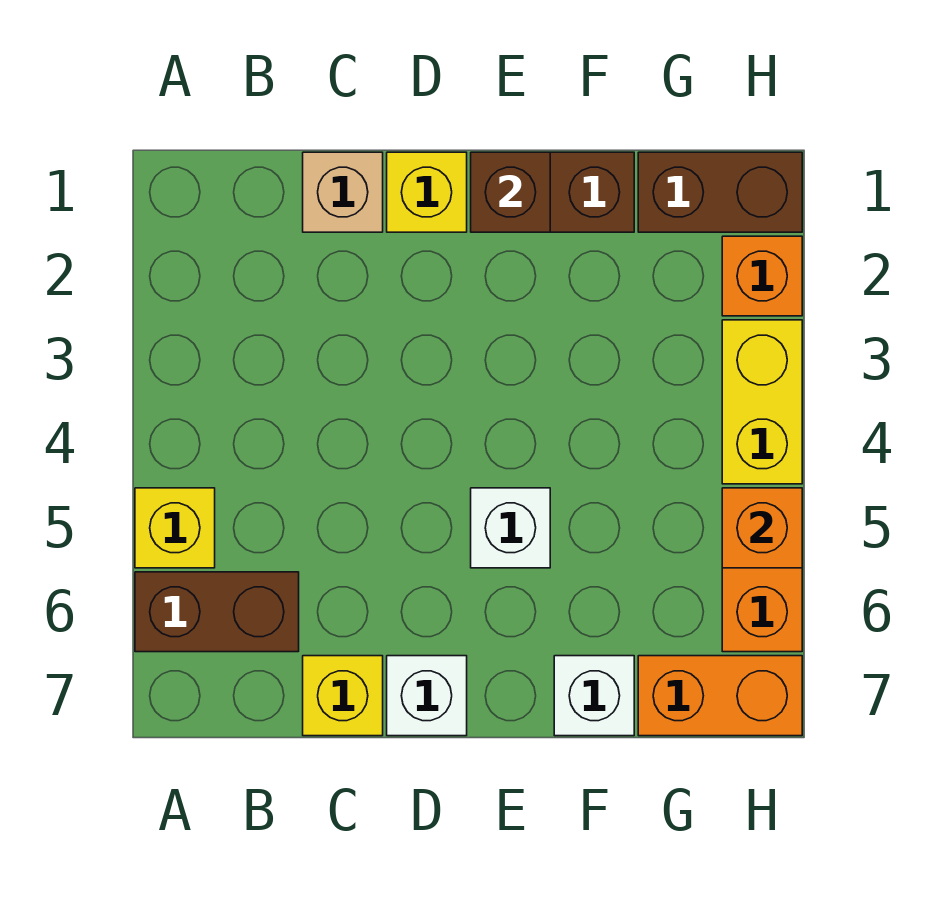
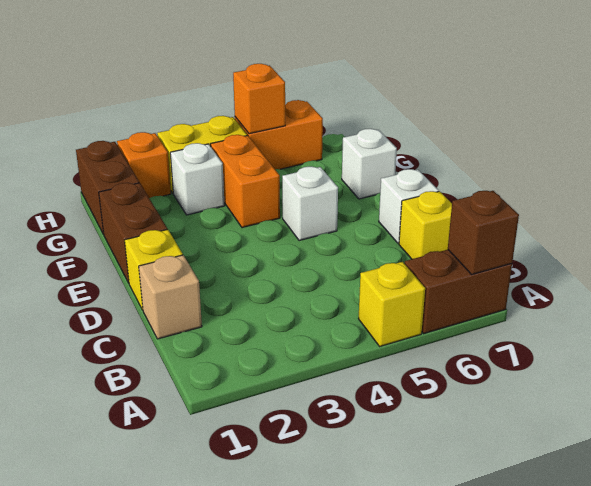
brown brick A6:B6 level 1 -> brown brick A6:A7 level 1
brown brick E1 level 2 -> brown brick A7 level 2
none -> white brick G3 level 1
orange brick G7:H7 level 1 -> orange brick F4:G4 level 1

